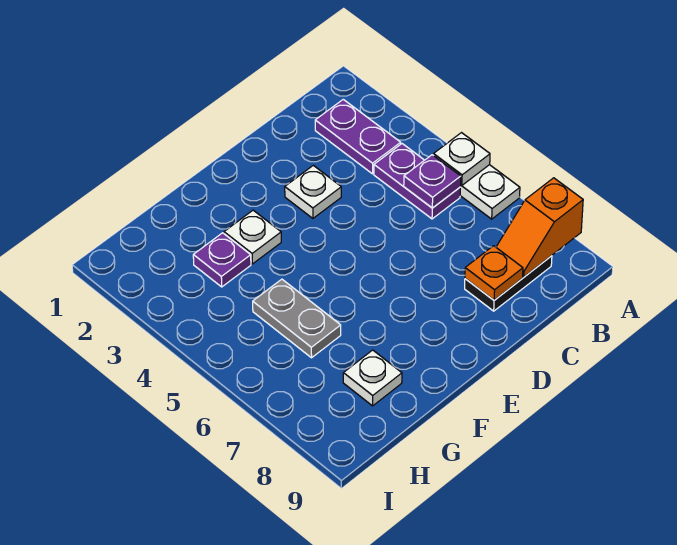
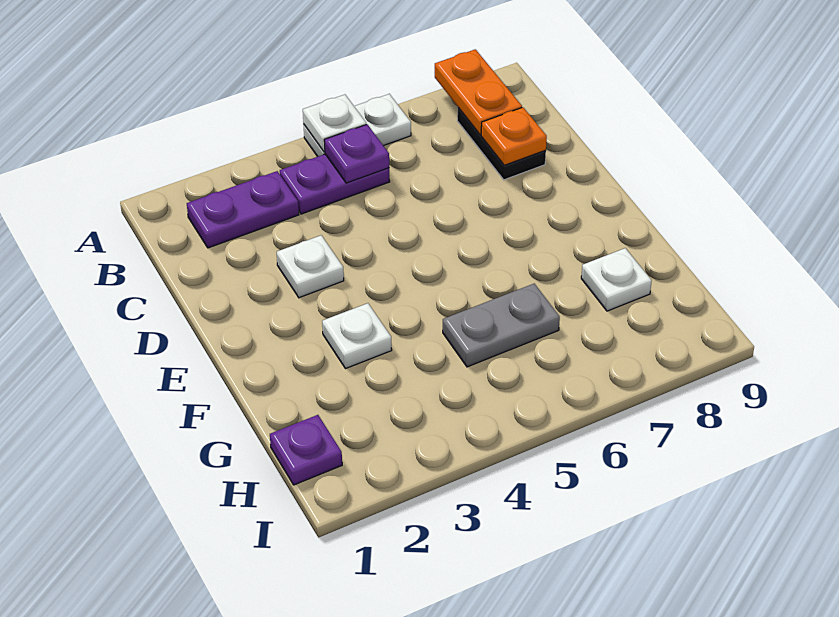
orange slope A8:B8 level 2 top A -> orange plate A8:B8 level 2
purple plate G3 level 1 -> purple plate H1 level 1

